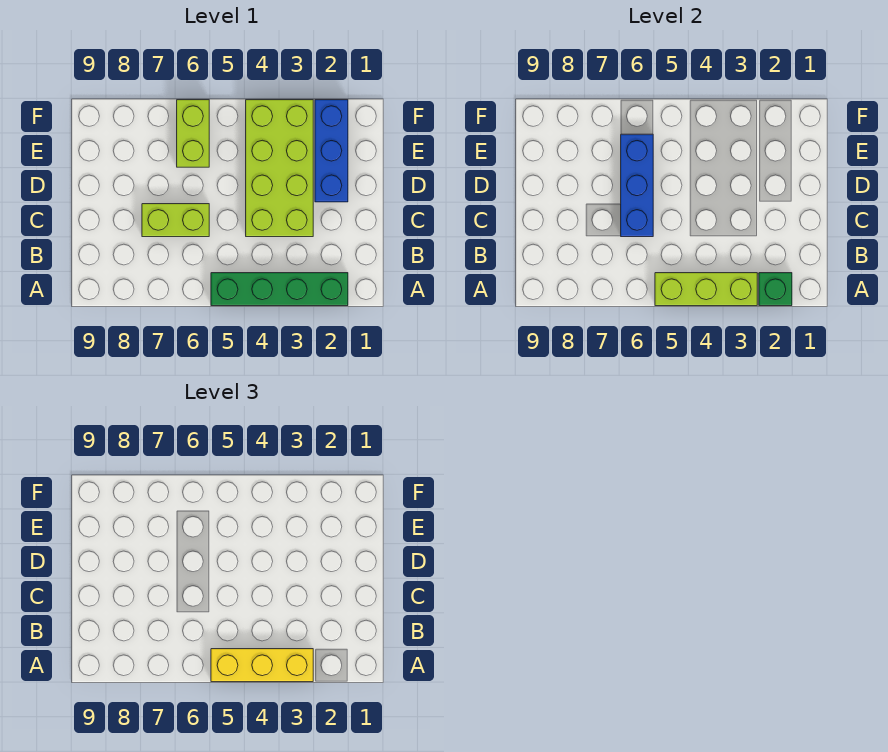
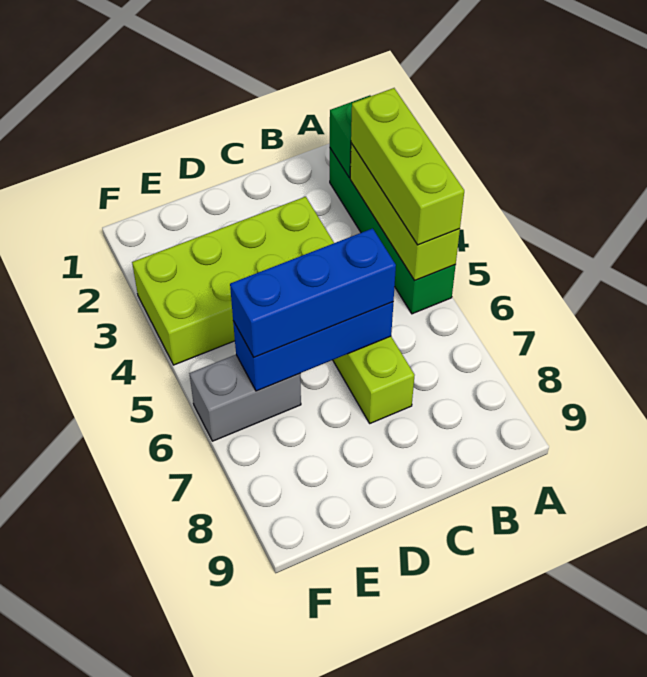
yellow brick A3:A5 level 3 -> lime brick A3:A5 level 3
blue brick D2:F2 level 1 -> blue brick C6:E6 level 3
lime brick E6:F6 level 1 -> grey brick E6:F6 level 1

